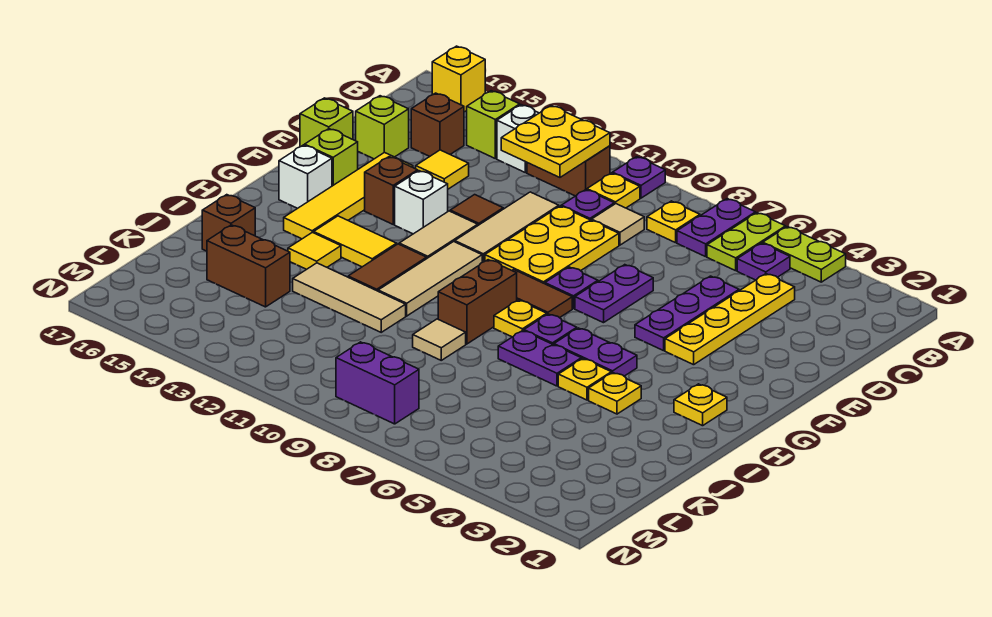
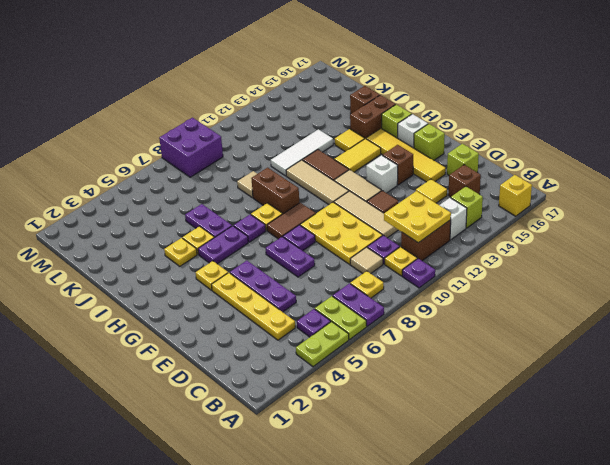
lime brick E17 level 1 -> lime brick H16 level 1
yellow plate H2 level 1 -> yellow plate G4 level 1
purple plate I6:I7 level 1 -> purple plate I6:J6 level 1
tan tile J11:J13 level 1 -> white tile J11:J13 level 1
brown brick K14:K15 level 1 -> brown brick I15:I16 level 1
purple brick M8:M9 level 1 -> purple brick M8:N9 level 1

